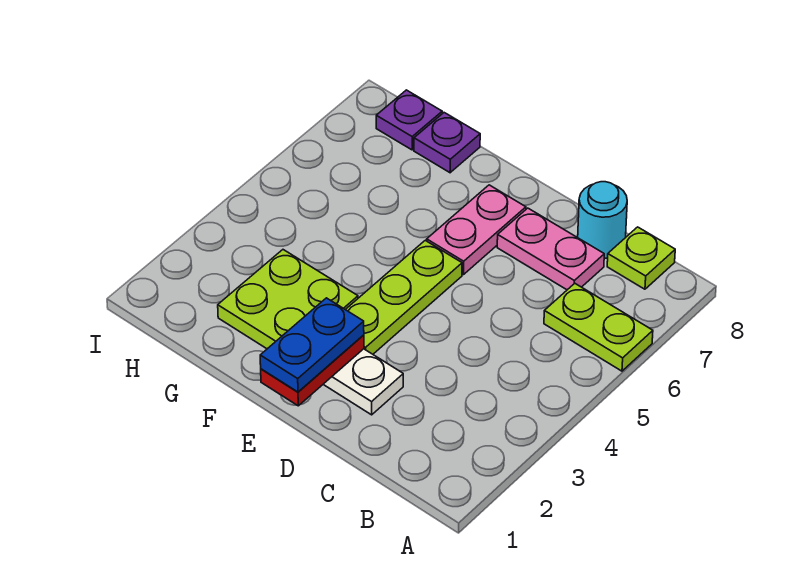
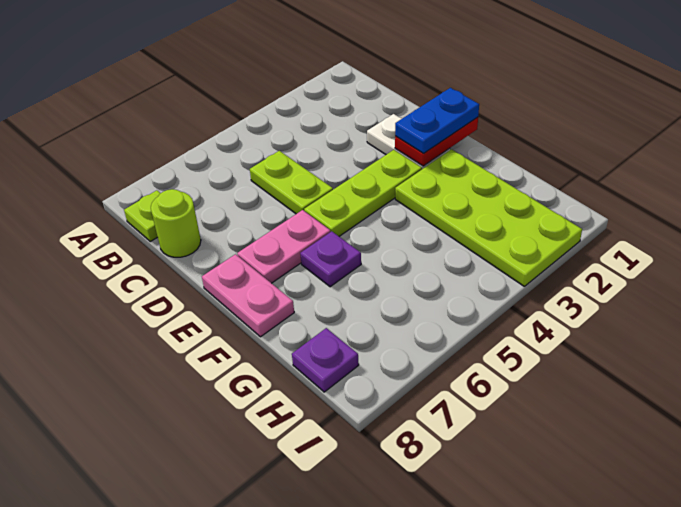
lime plate A6:B6 level 1 -> lime plate C5:D5 level 1
pink plate C7:D7 level 1 -> pink plate E8:F8 level 1
cyan round brick C8 level 1 -> lime round brick C8 level 1
lime plate F2:G3 level 1 -> lime plate F2:I3 level 1
purple plate G8 level 1 -> purple plate F6 level 1

